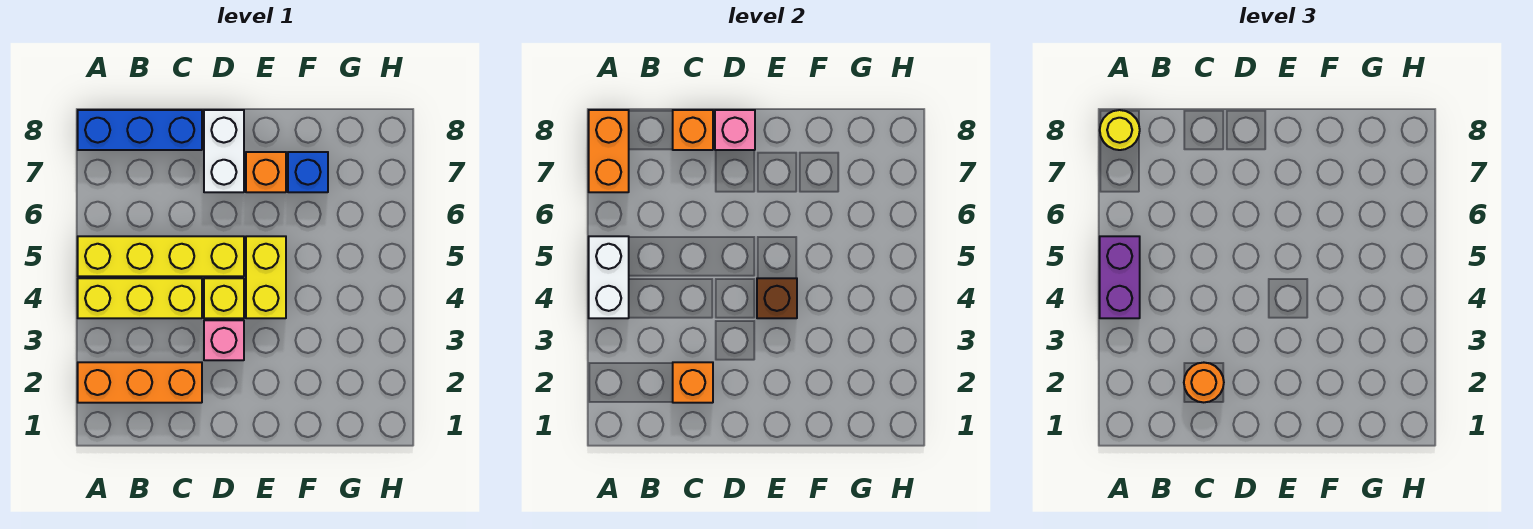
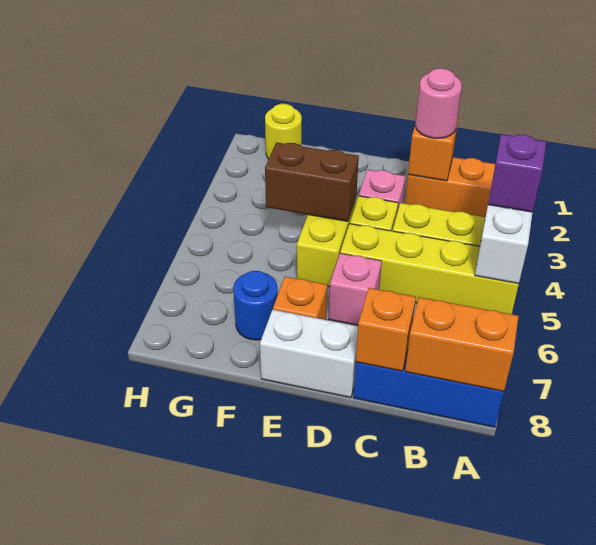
purple brick A4:A5 level 3 -> purple brick A4 level 3
orange brick A7:A8 level 2 -> orange brick A8:B8 level 2
yellow round brick A8 level 3 -> yellow round brick G1 level 1
orange round brick C2 level 3 -> pink round brick C2 level 3
white brick D7:D8 level 1 -> white brick D8:E8 level 1
pink brick D8 level 2 -> pink brick D6 level 1
brown brick E4 level 2 -> brown brick E4:F4 level 2
blue brick F7 level 1 -> blue round brick F7 level 1

